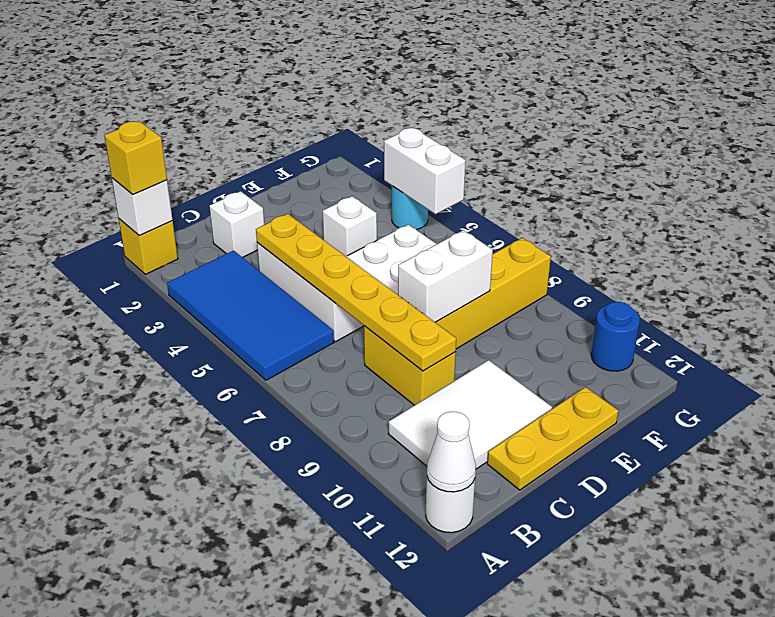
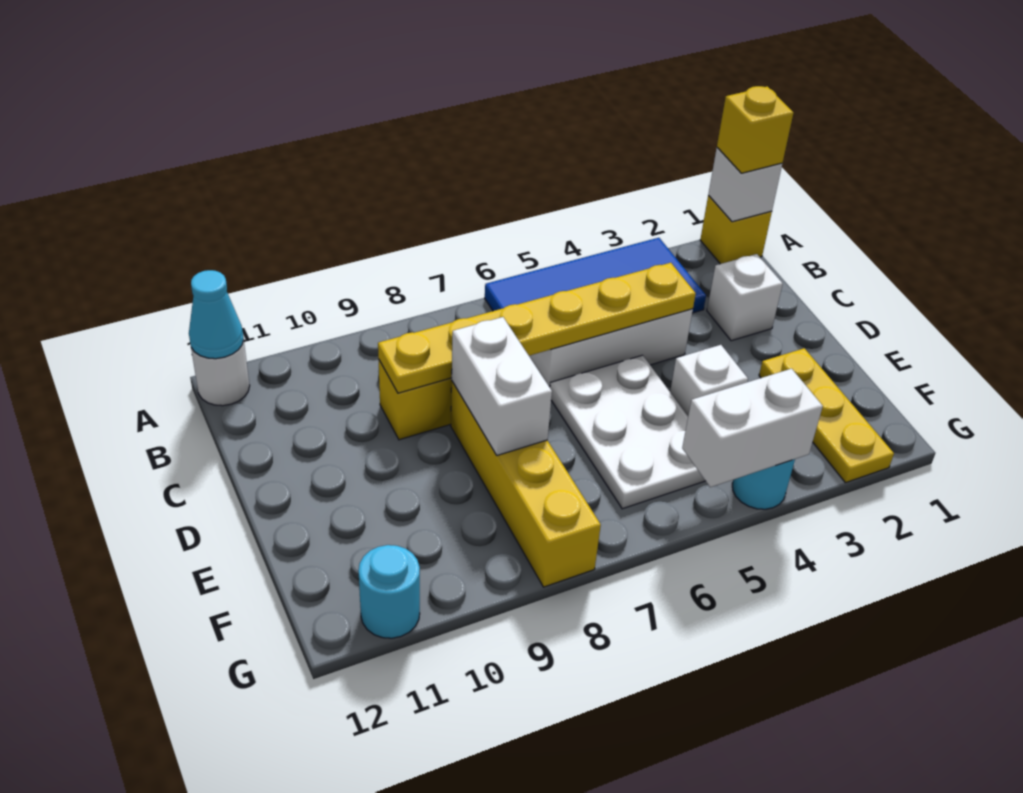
white cone A12 level 2 -> cyan cone A12 level 2
white tile B10:D11 level 1 -> none
yellow plate C12:E12 level 1 -> yellow plate E2:G2 level 1
blue round brick G11 level 1 -> cyan round brick G11 level 1

